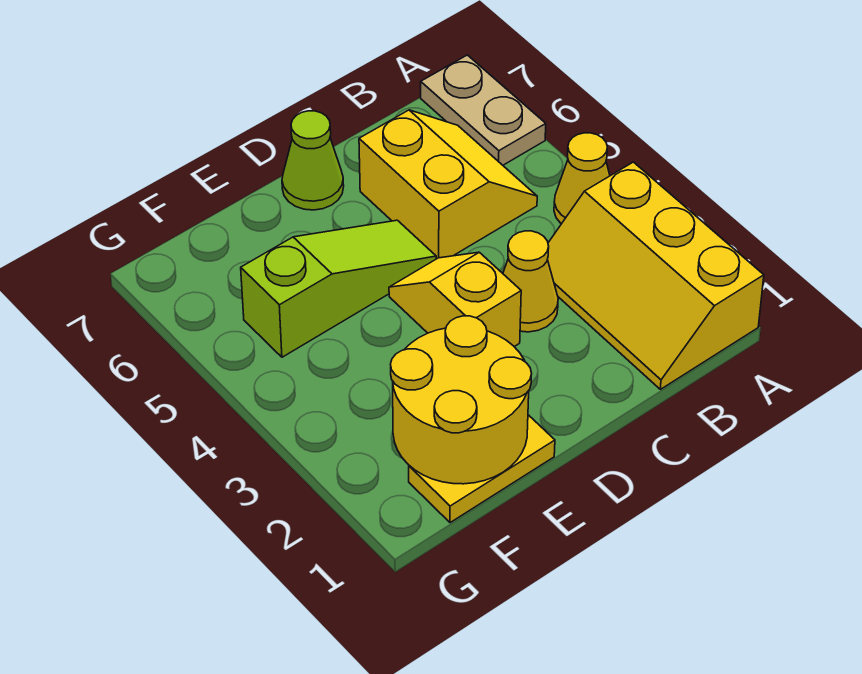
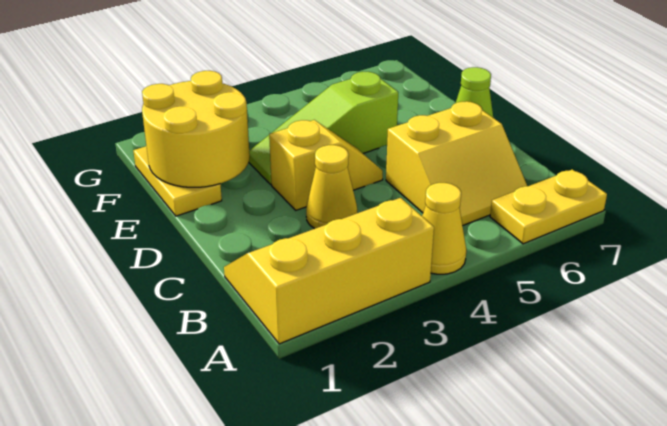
tan plate A6:A7 level 1 -> yellow plate A6:A7 level 1
lime slope D5:F5 level 1 top F -> lime slope E3:E5 level 1 top 5

